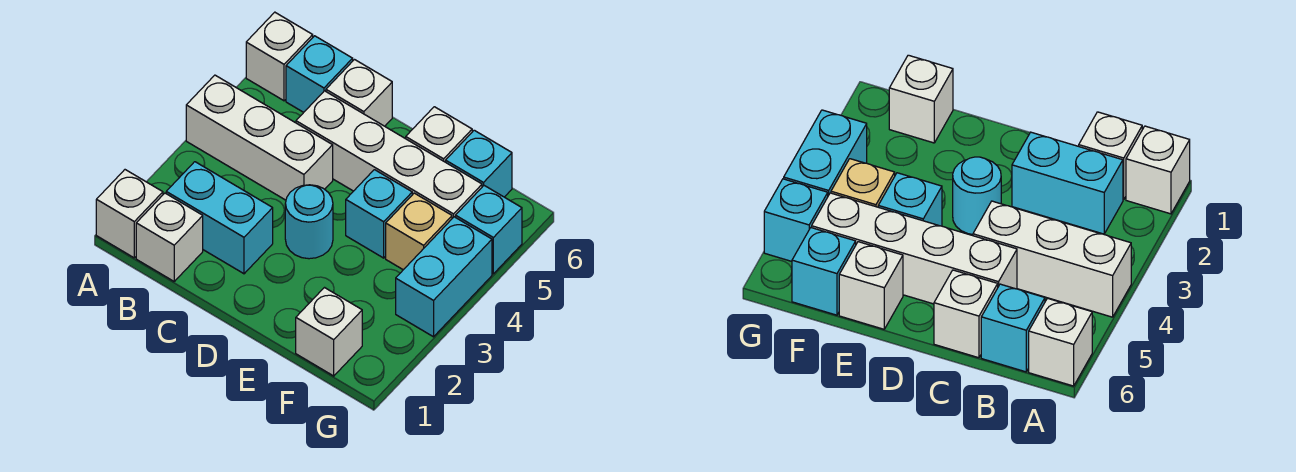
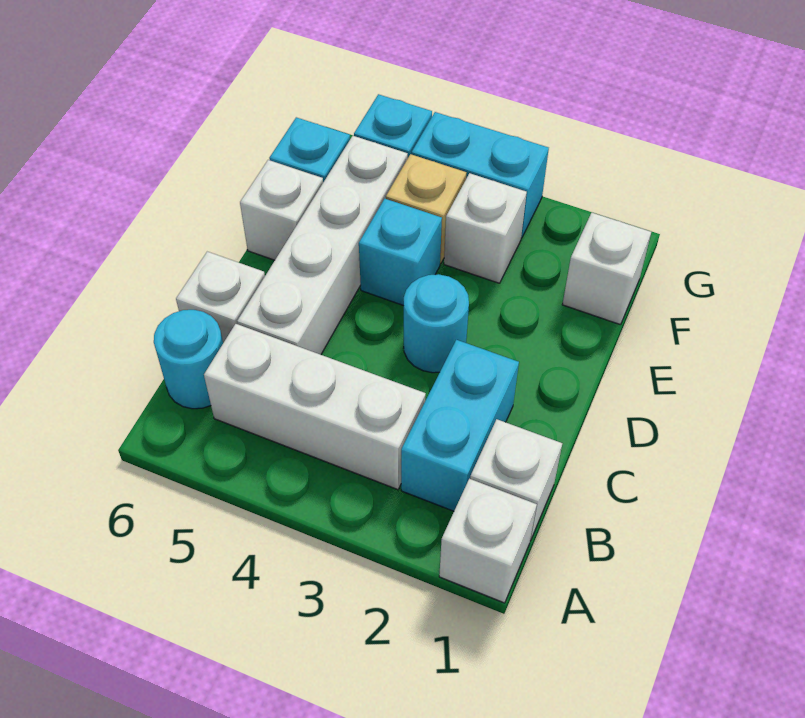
white brick A4:C4 level 1 -> white brick B3:B5 level 1
white brick A6 level 1 -> white brick F3 level 1
cyan brick B6 level 1 -> cyan round brick B6 level 1

